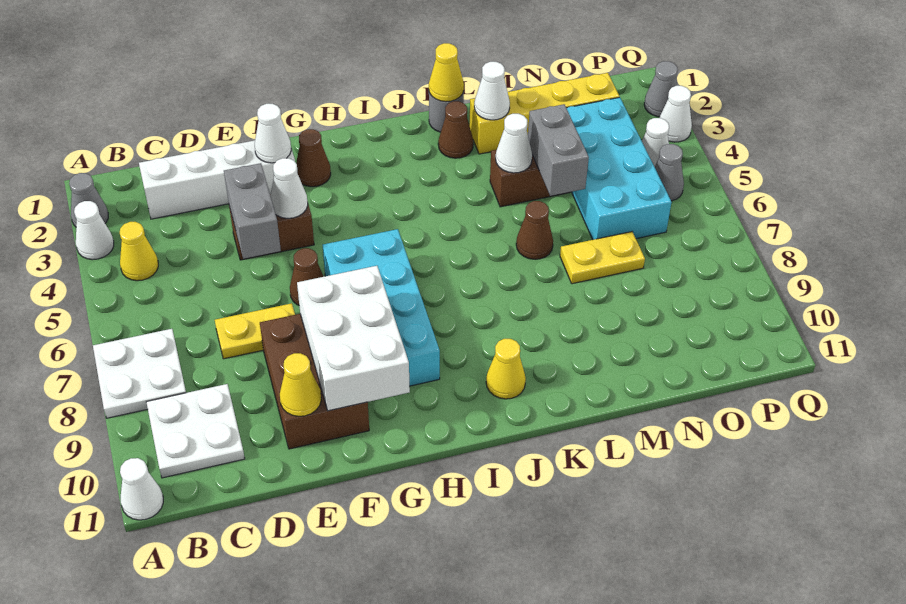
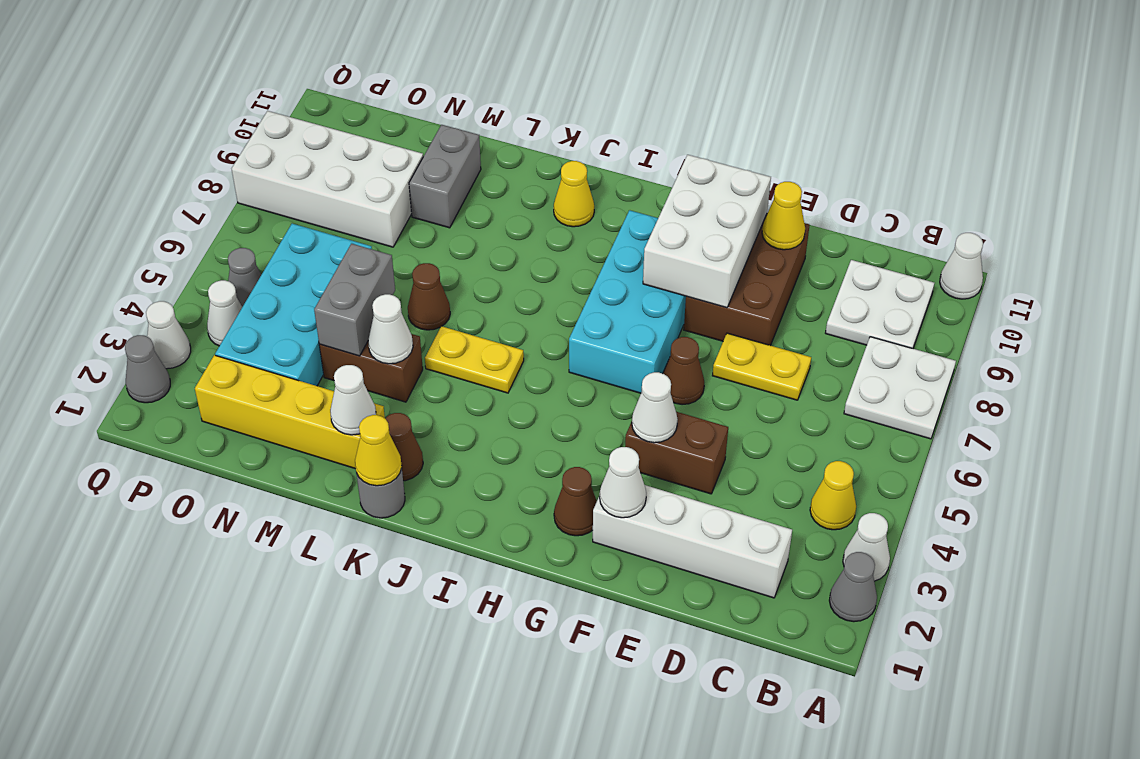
grey brick E4:E5 level 2 -> grey brick M9:M10 level 1
yellow plate M7:N7 level 1 -> yellow plate J5:K5 level 1
none -> white brick N8:Q9 level 1

